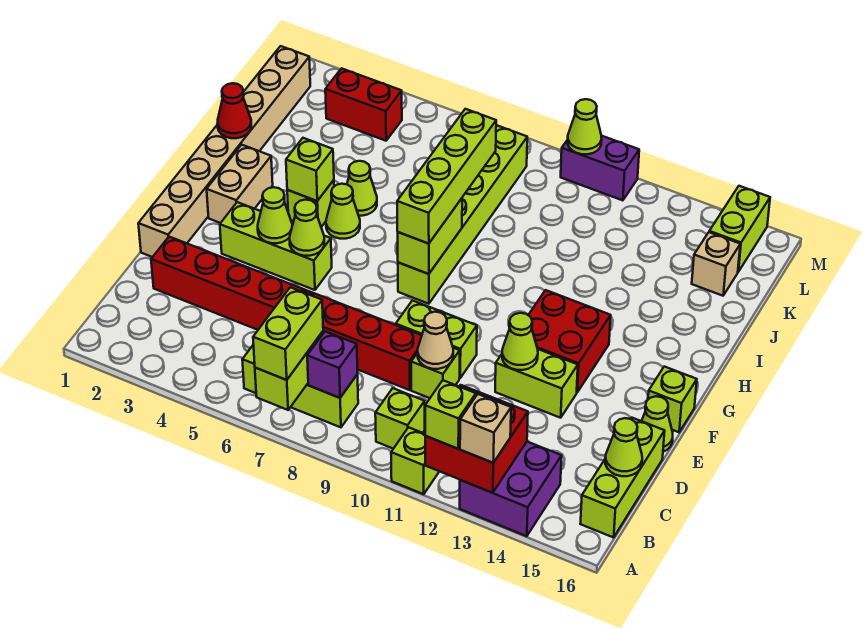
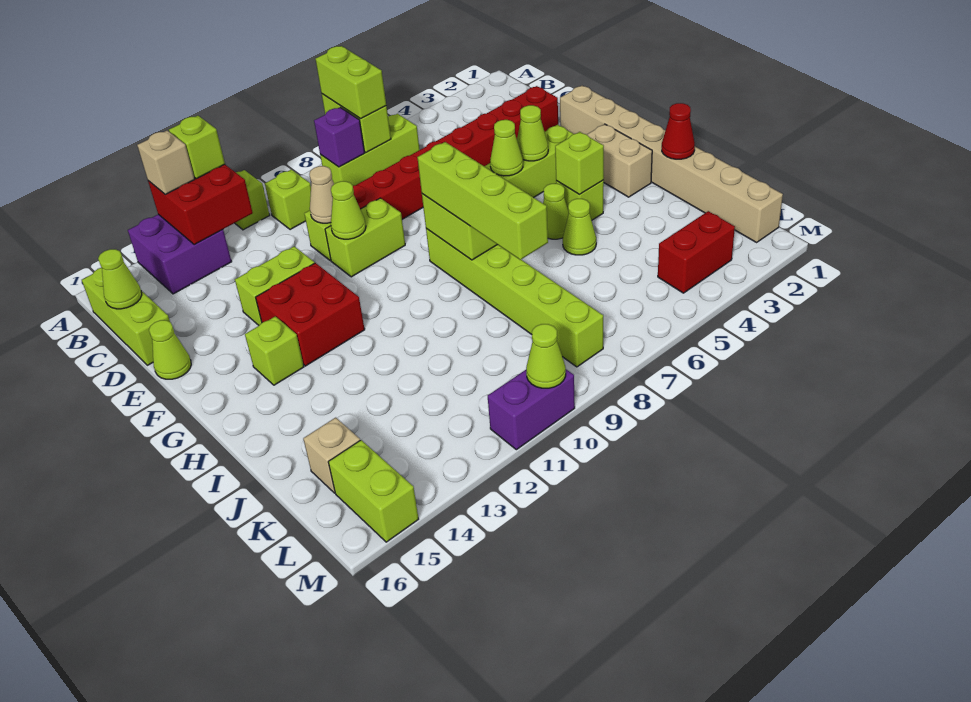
lime cone E12 level 2 -> lime cone E10 level 2
lime brick F16 level 1 -> lime brick G14 level 1

